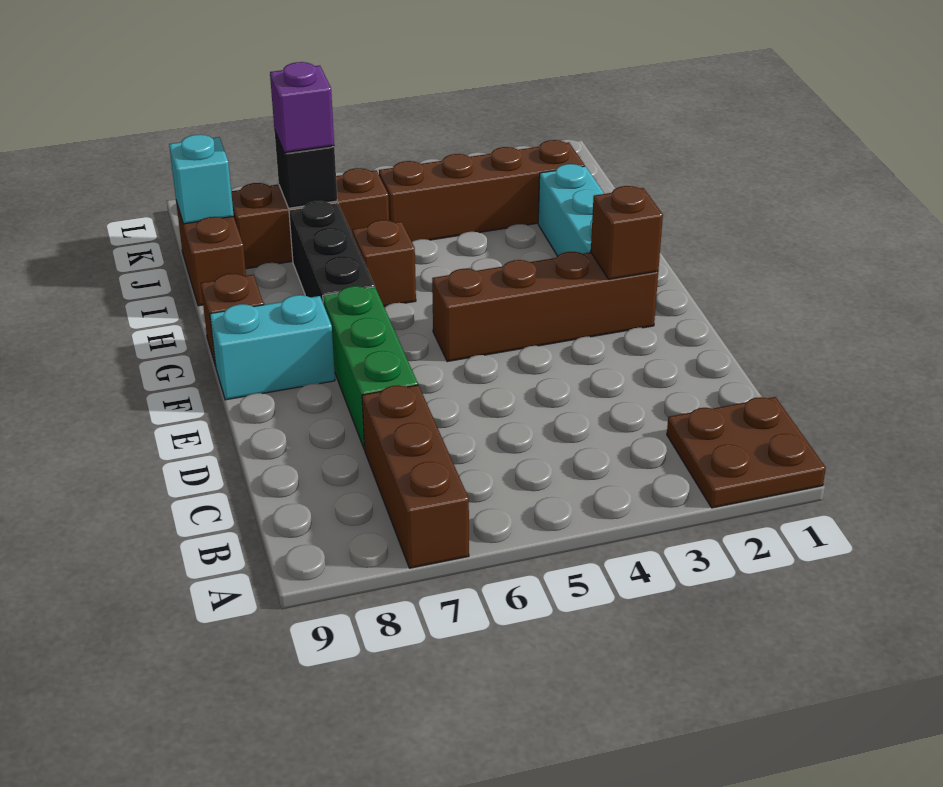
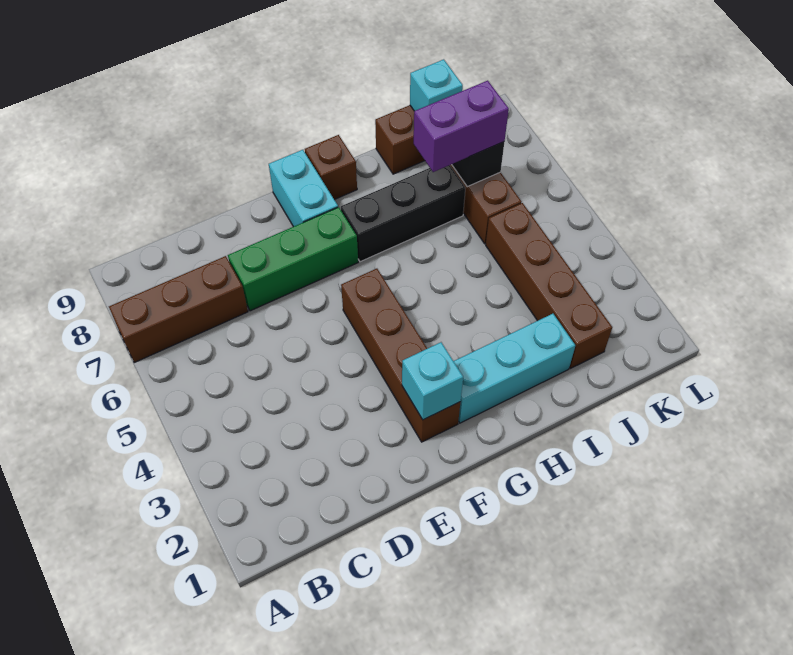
brown plate A1:B2 level 1 -> none
brown brick F2 level 2 -> cyan brick F2 level 2
brown brick H6 level 1 -> none
purple brick J7 level 3 -> purple brick I7:J7 level 3

